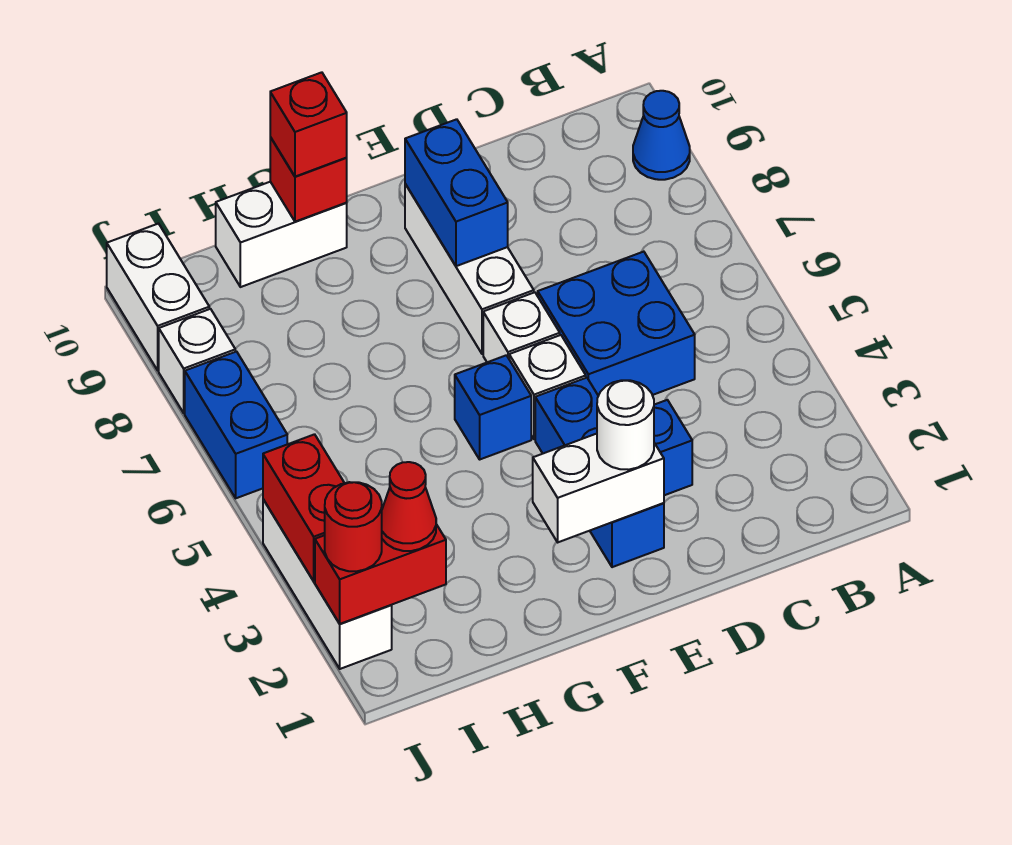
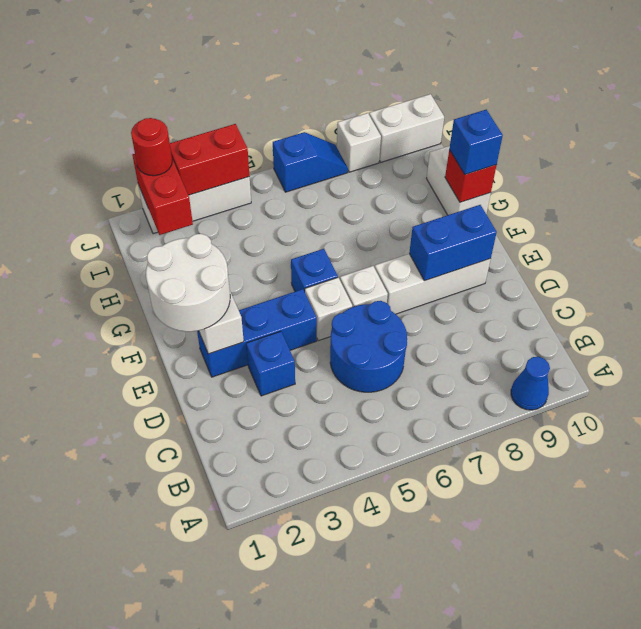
blue brick C5:D6 level 1 -> blue round brick C5:D6 level 1
white round brick E2 level 3 -> white round brick E1:F2 level 3
red brick G10 level 3 -> blue brick G10 level 3
red cone I2 level 3 -> none
blue brick J6:J7 level 1 -> blue slope J6:J7 level 1 top 6

